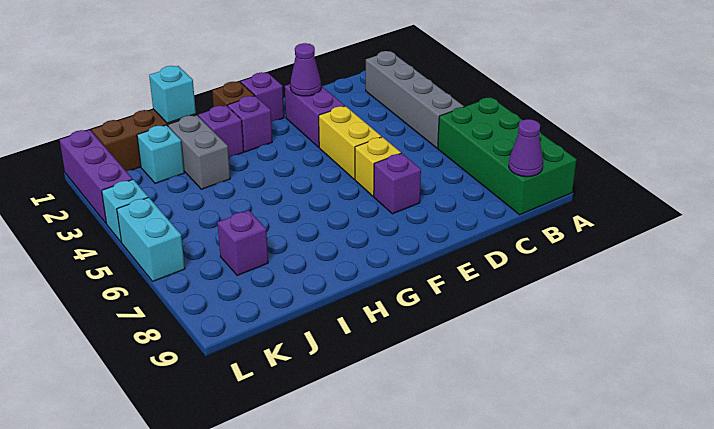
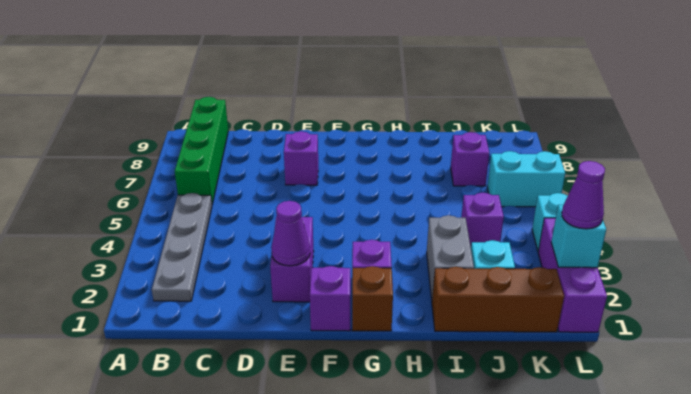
green brick A6:B9 level 1 -> green brick B6:B9 level 1
grey brick B2:B5 level 1 -> grey plate B2:B5 level 1
purple cone B9 level 2 -> purple cone L2 level 3
yellow brick E4:E5 level 1 -> none
yellow brick E6 level 1 -> none
purple brick H2 level 1 -> purple brick J4 level 1
cyan brick I1 level 2 -> cyan brick L2 level 2
cyan brick L5:L6 level 1 -> cyan brick K6:L6 level 1

